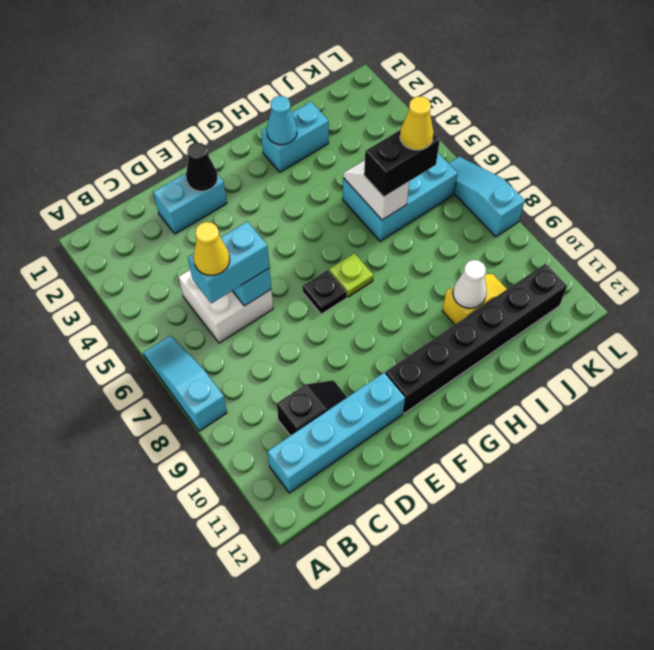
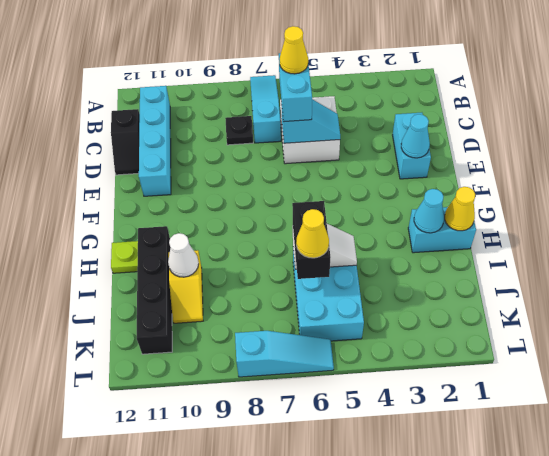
cyan slope A6:A8 level 1 top 8 -> cyan slope A7:C7 level 1 top C
black slope C10:D10 level 1 top C -> black slope C12:D12 level 1 top C
black cone E2 level 2 -> cyan cone E2 level 2
black plate F7 level 1 -> black plate C8 level 1
black brick F11:K11 level 1 -> black brick H11:K11 level 1
lime plate G7 level 1 -> lime plate H12 level 1
none -> yellow cone H1 level 2
cyan brick H2:I2 level 1 -> cyan brick H1:H2 level 1

